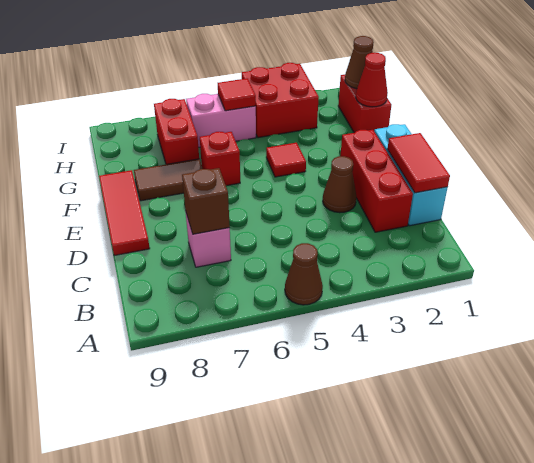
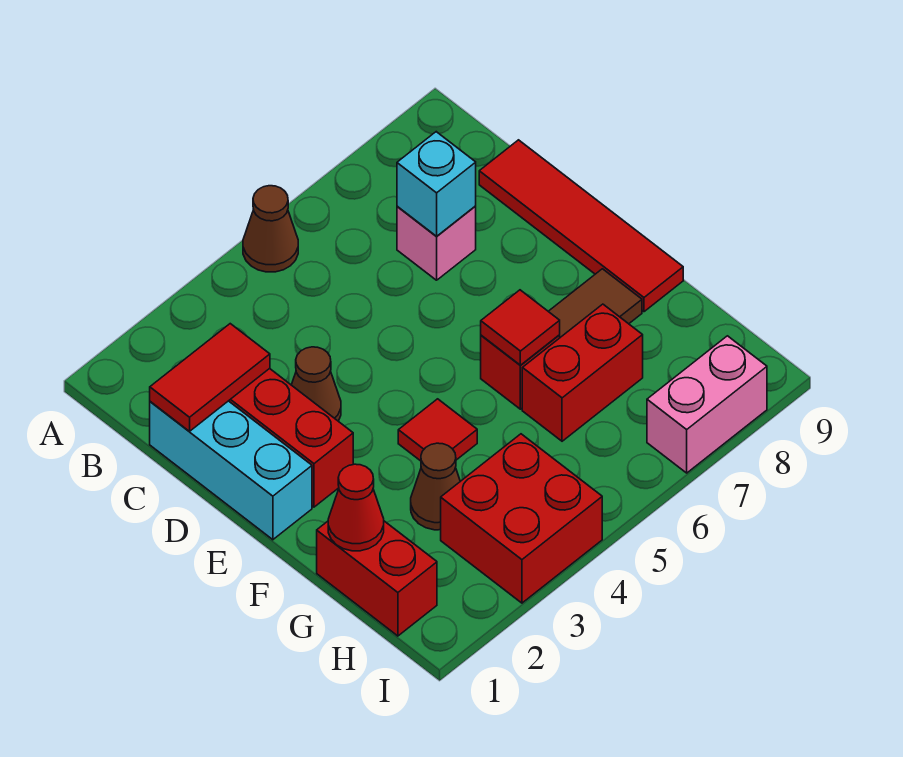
red tile C1:D1 level 2 -> red tile C1:C2 level 2
brown brick C7 level 2 -> cyan brick C7 level 2
red tile D9:F9 level 1 -> red tile C9:F9 level 1
red brick G7:H7 level 1 -> red brick G6:G7 level 1
brown cone H1 level 2 -> brown cone G3 level 1
pink brick H5:H6 level 1 -> pink brick I7:I8 level 1
red tile H5 level 2 -> red tile F6 level 2

